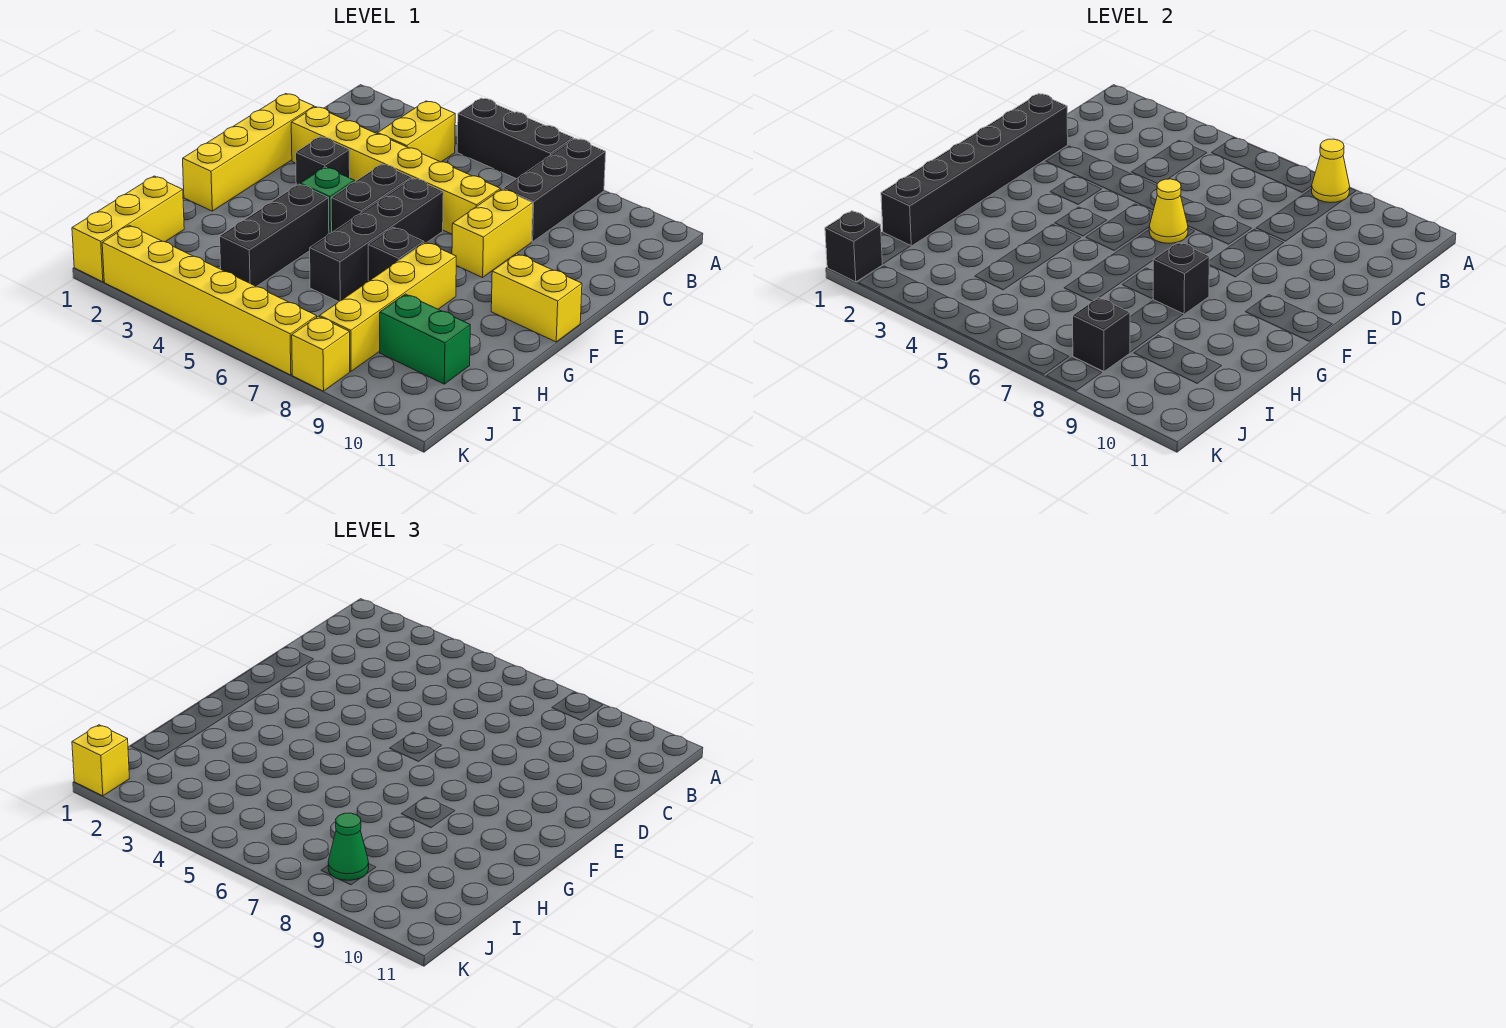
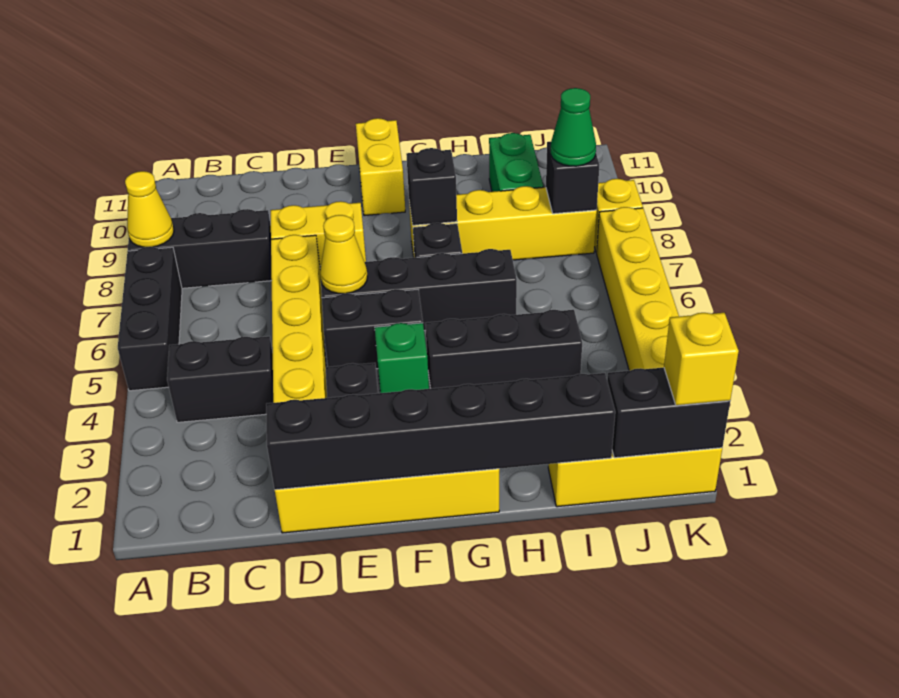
yellow brick B4:C4 level 1 -> black brick B4:C4 level 1
black brick K1 level 2 -> black brick J1:K1 level 2

